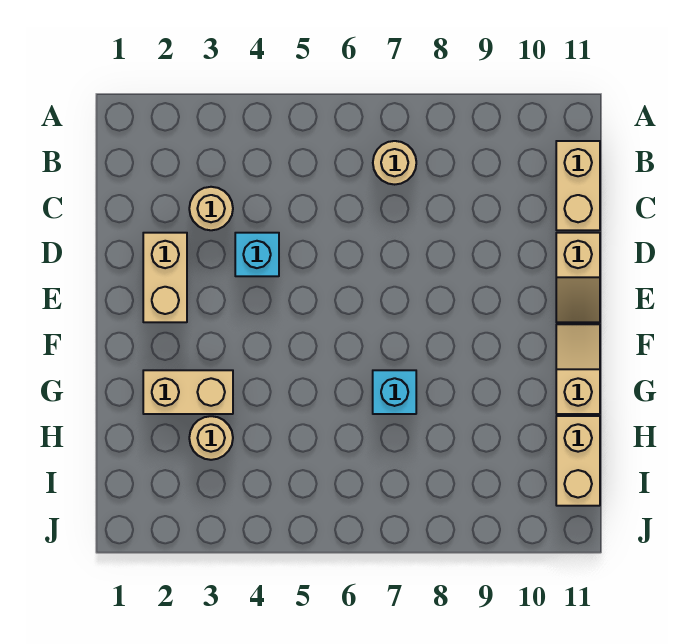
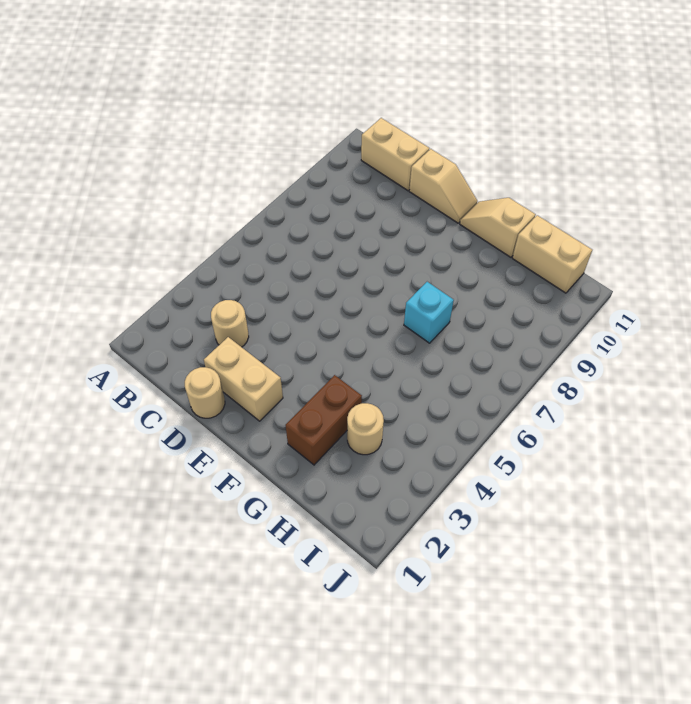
tan round brick B7 level 1 -> tan round brick D1 level 1
cyan brick D4 level 1 -> none
tan brick G2:G3 level 1 -> brown brick G2:G3 level 1

